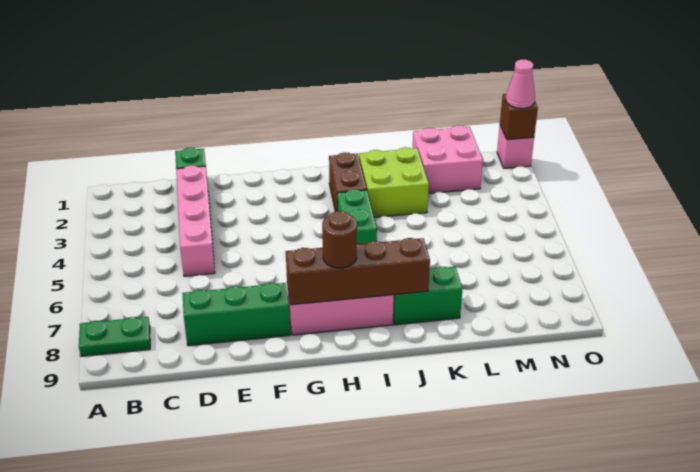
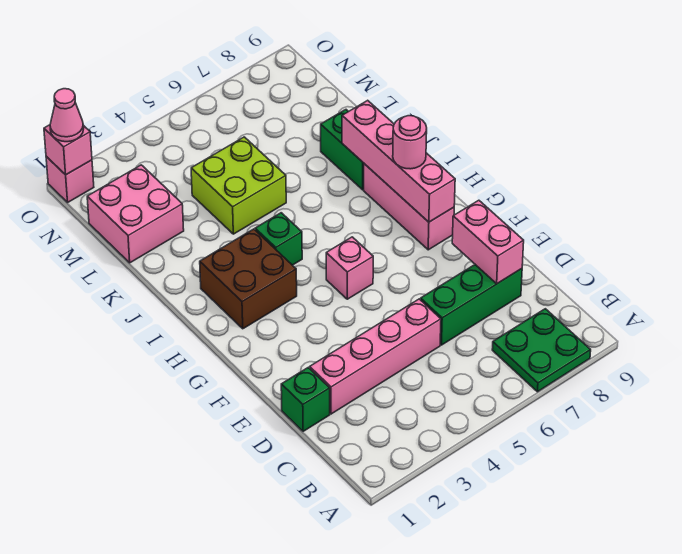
green plate A8:B8 level 1 -> green plate A7:B8 level 1
green brick D8:F8 level 1 -> green brick D6:D8 level 1
none -> pink brick D8:E8 level 2
none -> pink brick G5 level 1
brown brick G8:J8 level 2 -> pink brick G8:J8 level 2
brown round brick H8 level 3 -> pink round brick H8 level 3
brown brick I2:I3 level 1 -> brown brick H2:I3 level 1
green brick I4:I5 level 1 -> green brick I4 level 1
lime brick J2:K3 level 1 -> lime brick K4:L5 level 1
brown brick O1 level 2 -> pink brick O1 level 2

